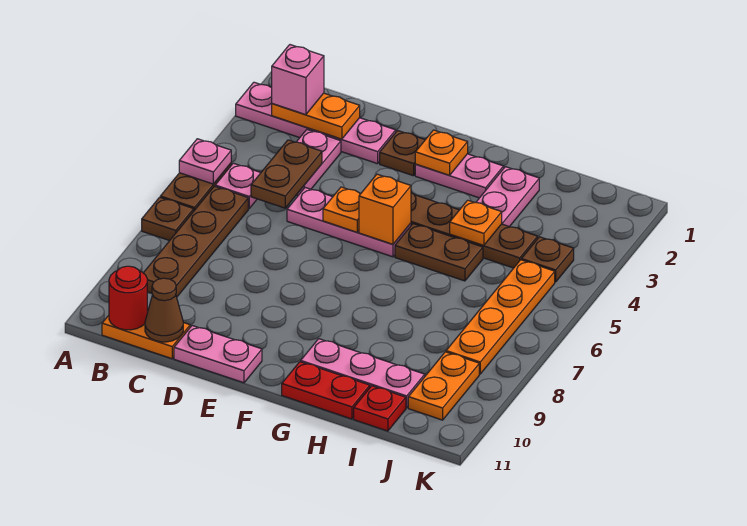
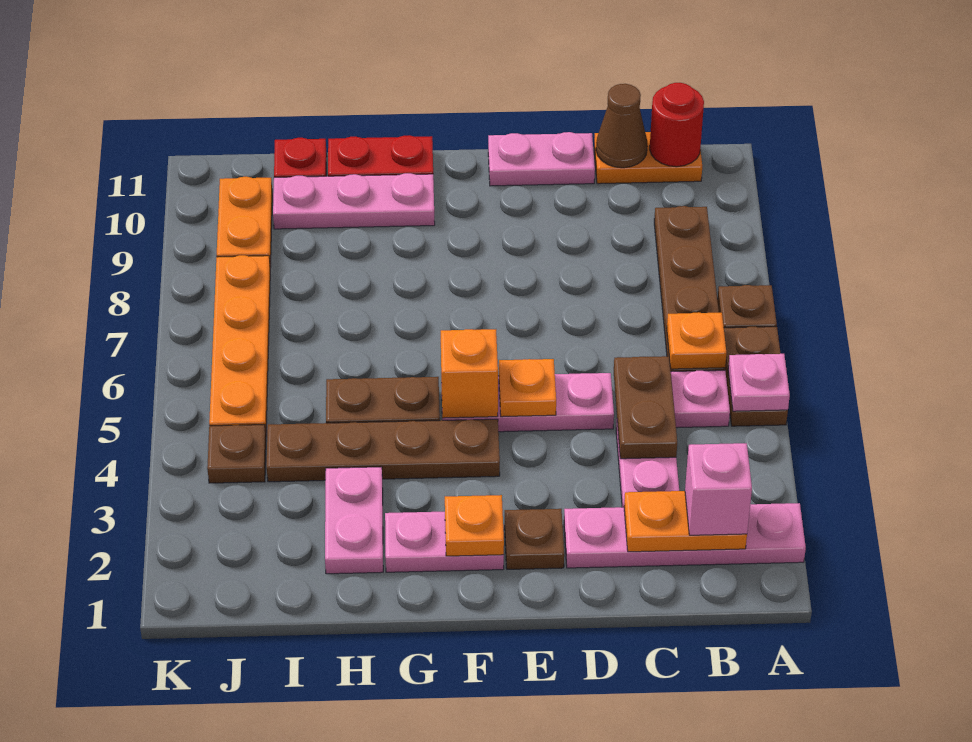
orange plate H4 level 2 -> orange plate B6 level 2

